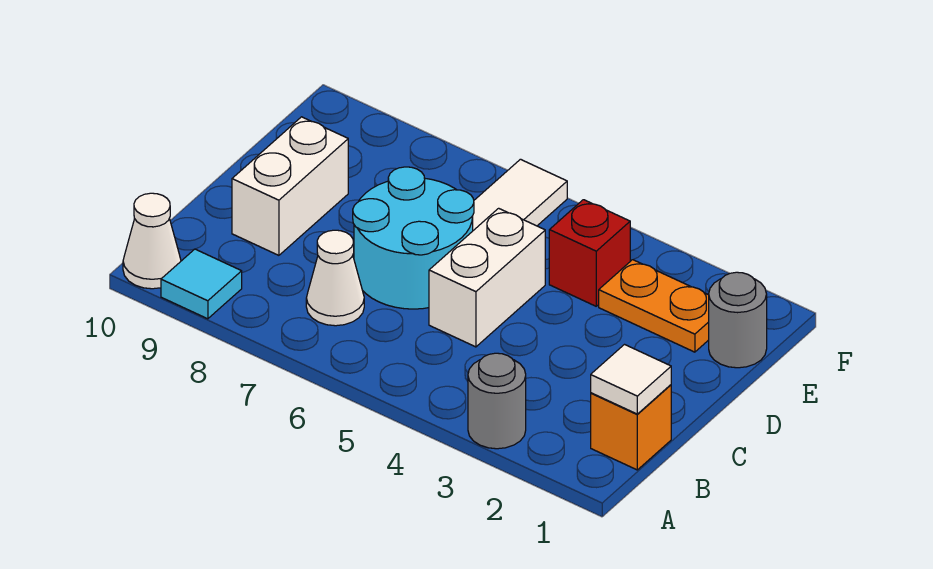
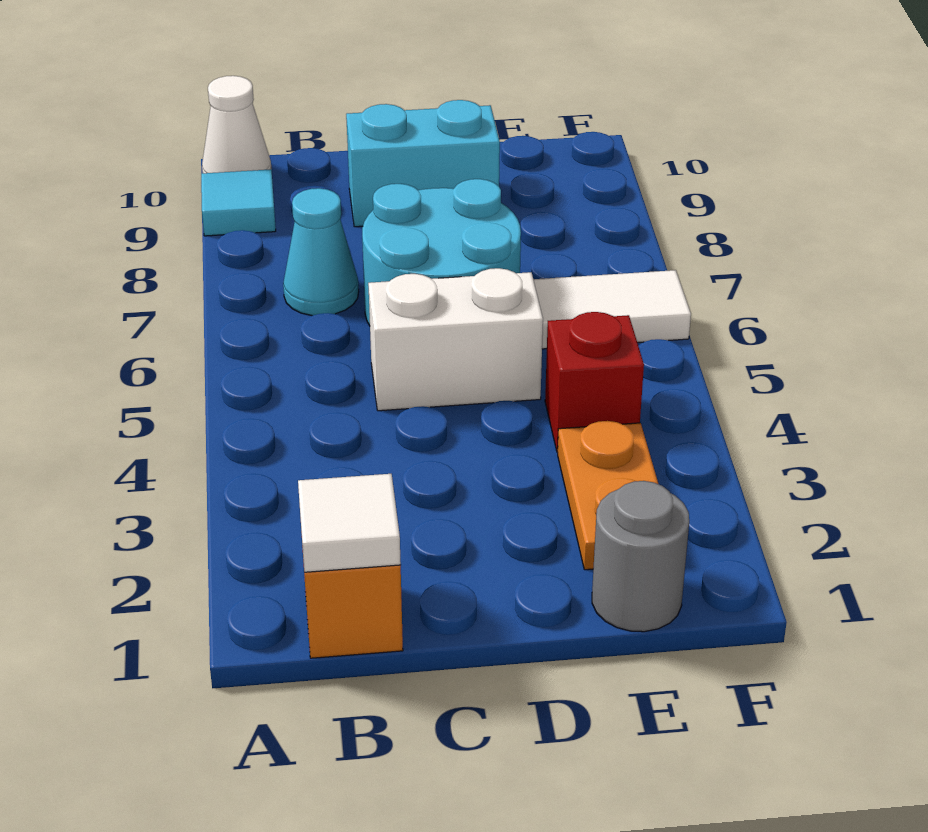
grey round brick A3 level 1 -> none
white cone B7 level 1 -> cyan cone B7 level 1
white brick C9:D9 level 1 -> cyan brick C9:D9 level 1

